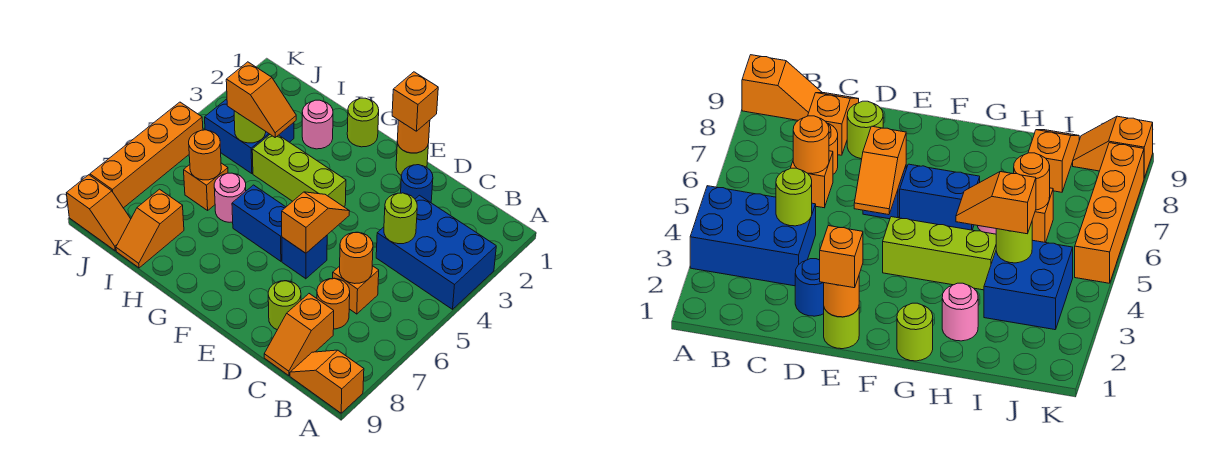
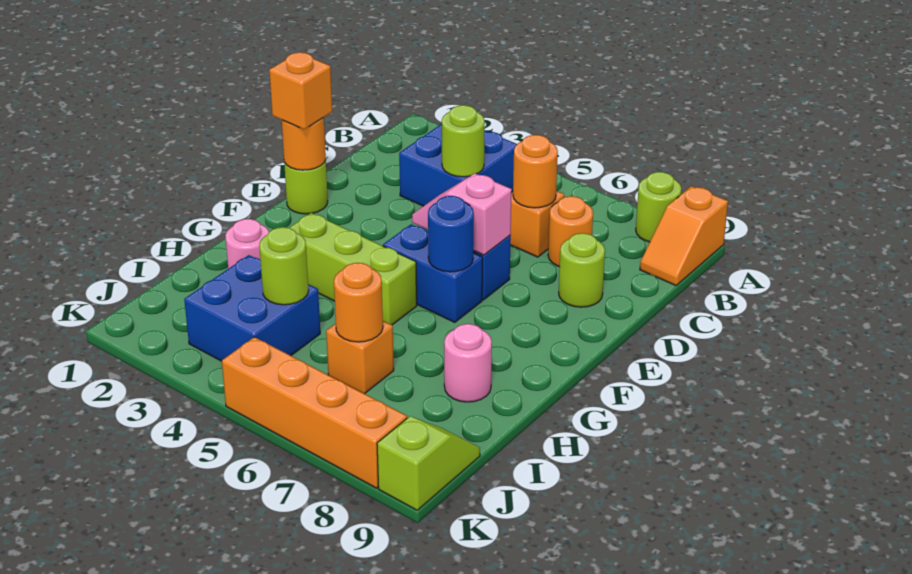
blue brick A3:C4 level 1 -> blue brick B3:C4 level 1
orange slope C8:C9 level 1 top 8 -> none
blue round brick D2 level 1 -> blue round brick F6 level 2
orange slope E5:E6 level 2 top 6 -> pink slope E5:E6 level 2 top 6
lime brick F4:H4 level 1 -> lime brick G3:G5 level 1
blue brick F6:G6 level 1 -> blue brick F5:F6 level 1
lime round brick G1 level 1 -> lime round brick A8 level 1
orange slope H4:I4 level 3 top I -> none
pink round brick H6 level 1 -> pink round brick H8 level 1
orange slope I8:I9 level 1 top 8 -> none
orange slope J9:K9 level 1 top K -> lime slope J9:K9 level 1 top K

